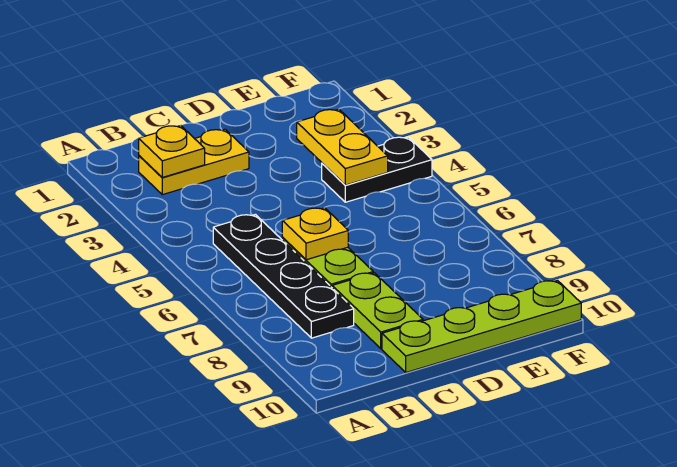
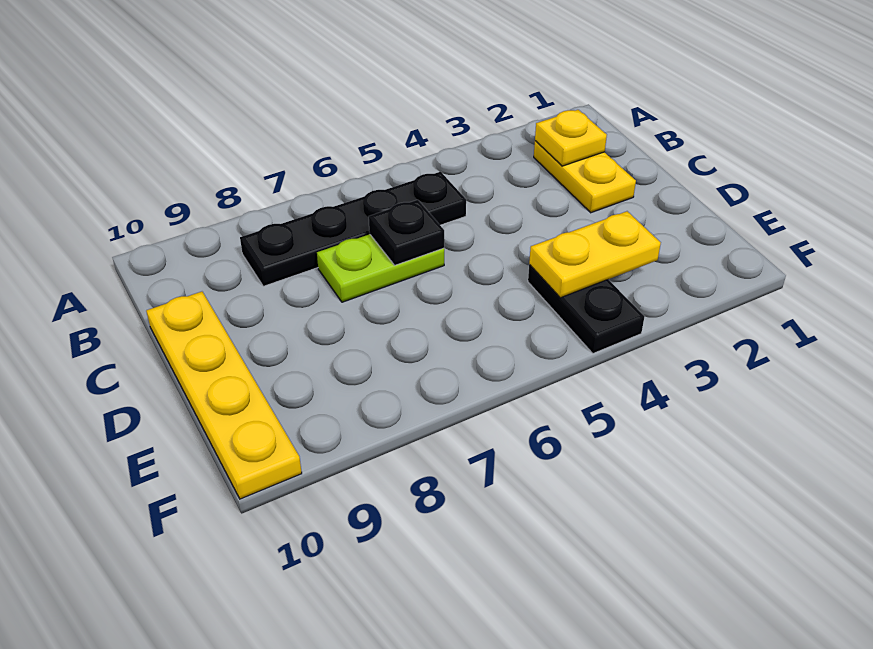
yellow plate C6 level 2 -> black plate C6 level 2
lime plate C8:C9 level 1 -> none
lime plate C10:F10 level 1 -> yellow plate C10:F10 level 1

